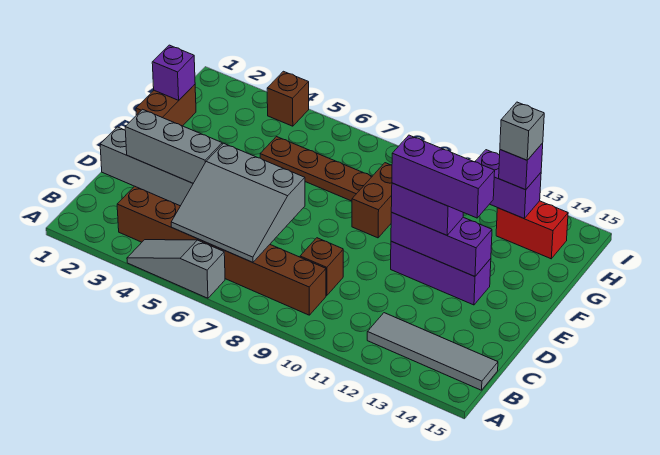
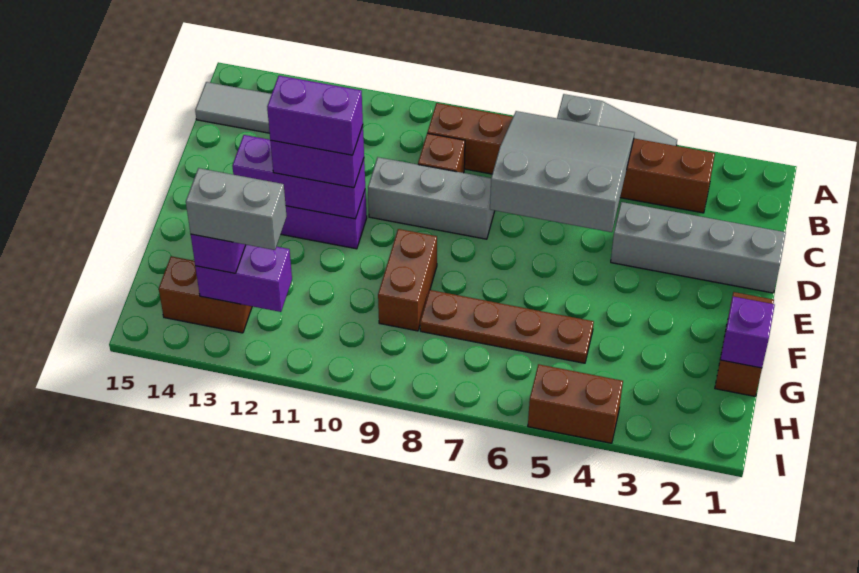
grey brick D2:D4 level 2 -> grey brick D8:D10 level 1
purple brick E11:E13 level 4 -> purple brick E11:E12 level 4
red brick H13:H14 level 1 -> brown brick H13:H14 level 1
grey brick H13 level 4 -> grey brick H12:H13 level 4
brown brick I4 level 1 -> brown brick I4:I5 level 1

